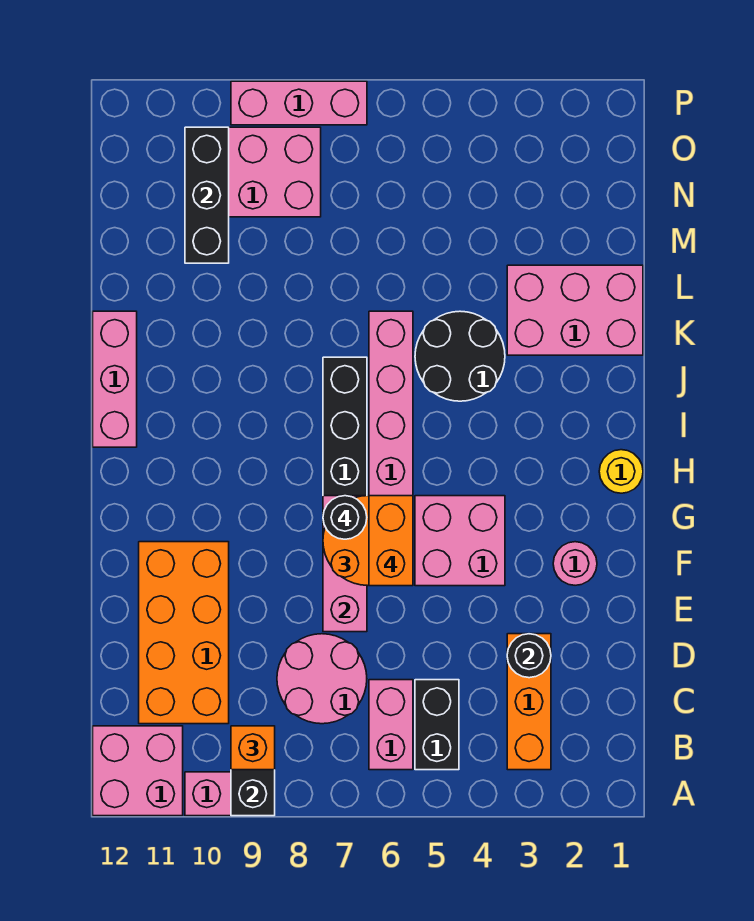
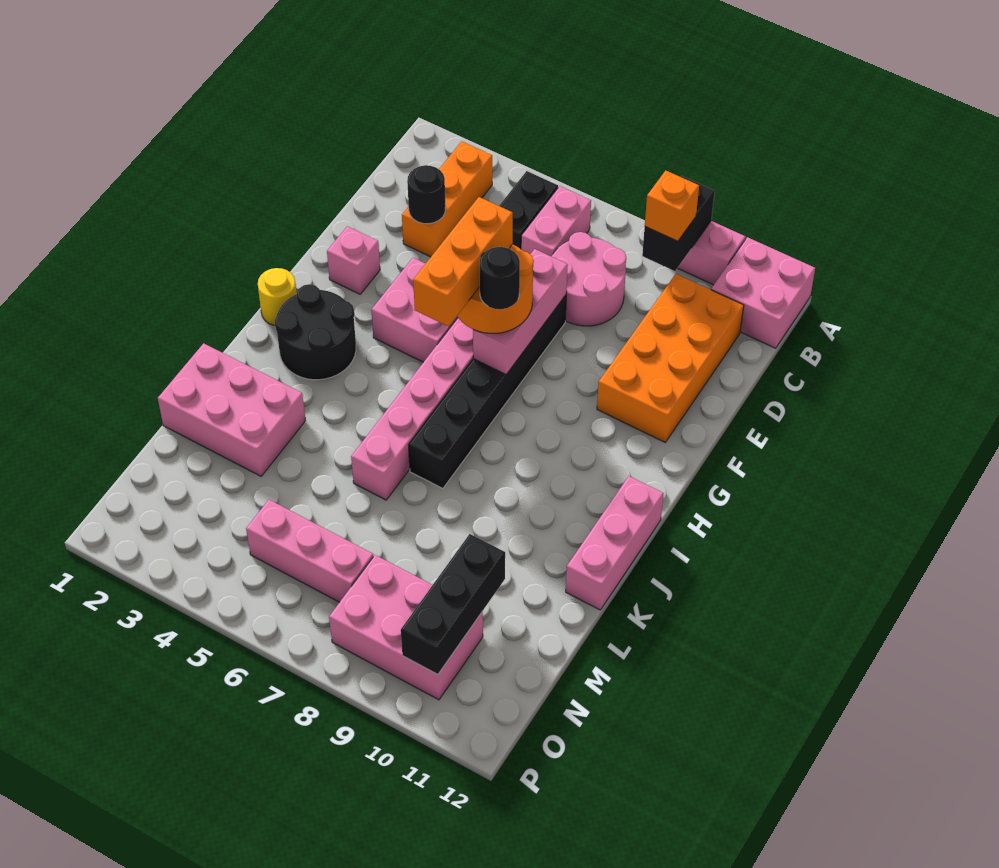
pink round brick F2 level 1 -> pink brick F2 level 1
orange brick F6:G6 level 4 -> orange brick F6:H6 level 4
black round brick J4:K5 level 1 -> black round brick H2:I3 level 1
pink brick P7:P9 level 1 -> pink brick N5:N7 level 1

